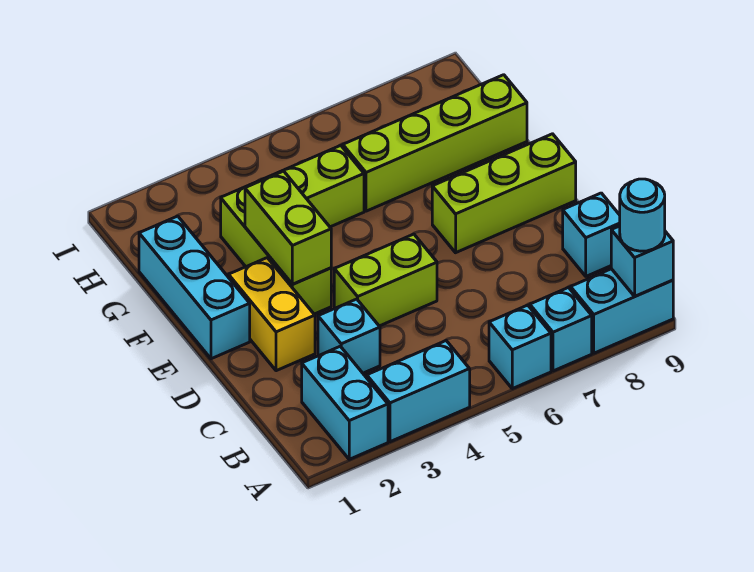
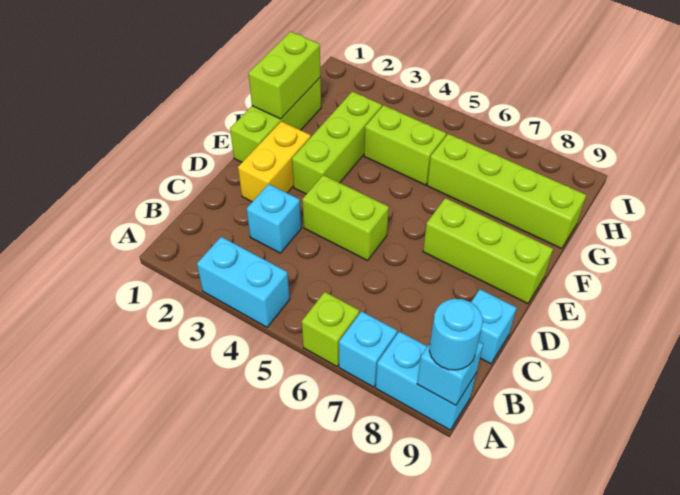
cyan brick A2:B2 level 1 -> none
cyan brick A6 level 1 -> lime brick A6 level 1
cyan brick E1:G1 level 1 -> lime brick E1:G1 level 1
lime brick E3:F3 level 2 -> lime brick F1:G1 level 2

